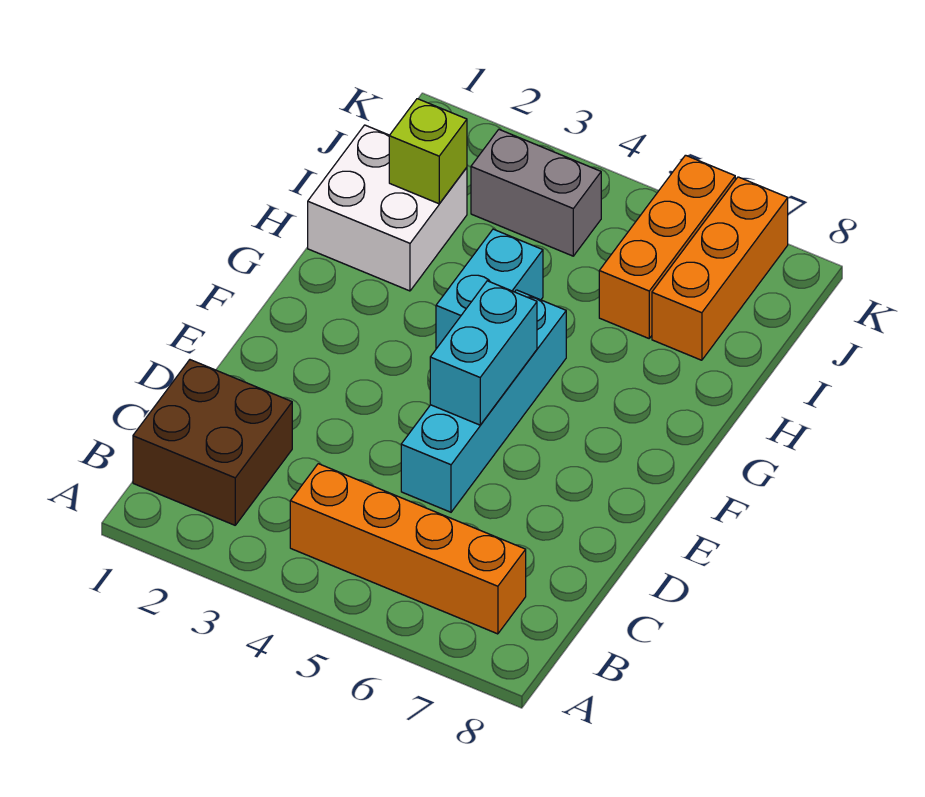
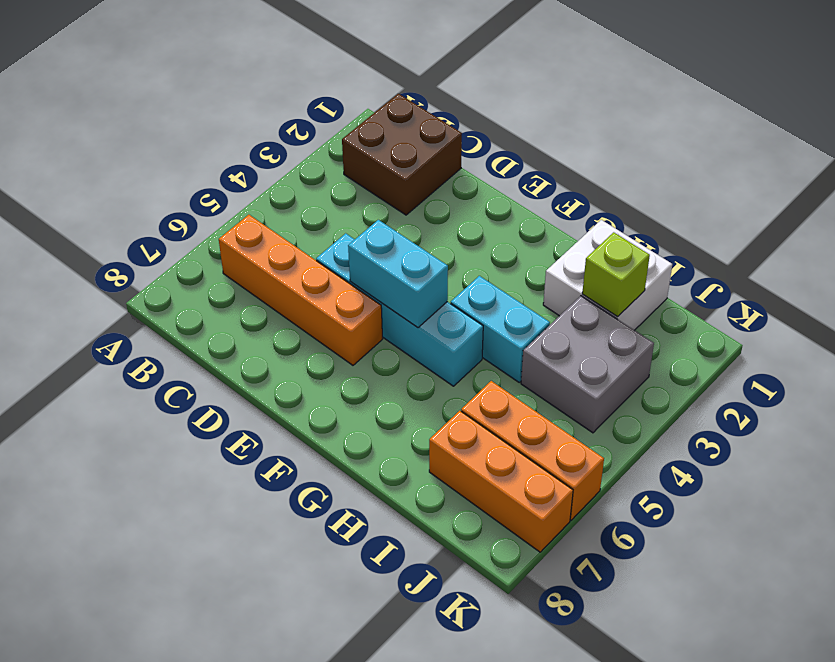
orange brick B4:B7 level 1 -> orange brick B6:E6 level 1
grey brick J3:J4 level 1 -> grey brick I3:J4 level 1

